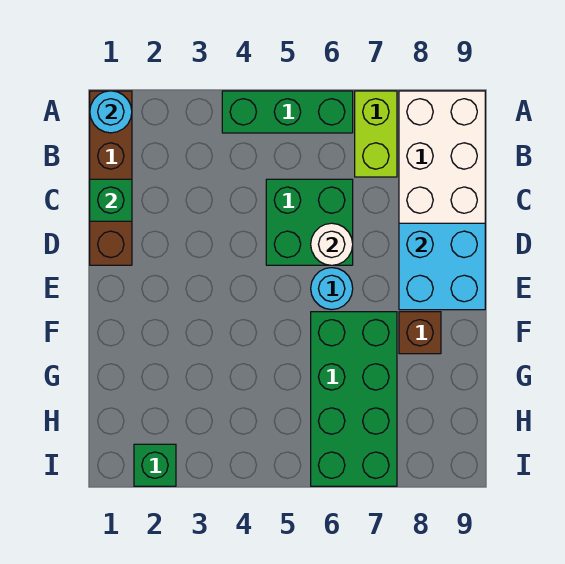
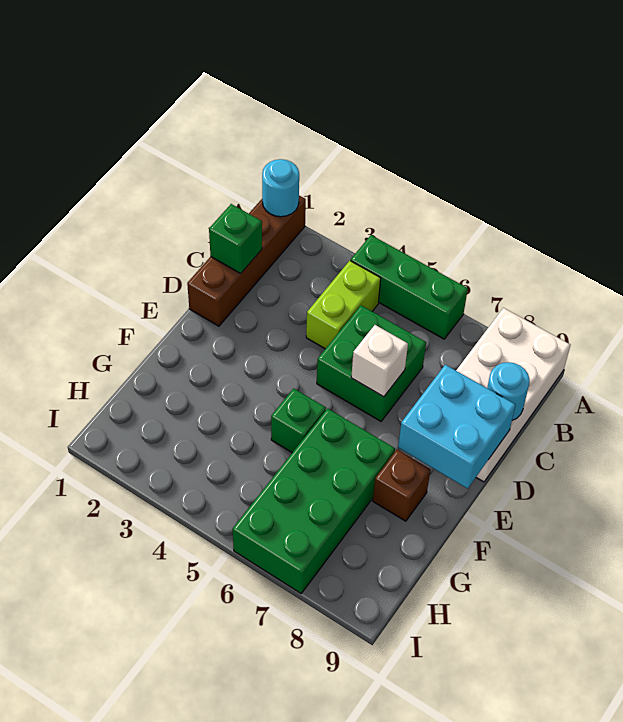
lime brick A7:B7 level 1 -> lime brick B4:C4 level 1
white round brick D6 level 2 -> white brick D6 level 2
cyan round brick E6 level 1 -> cyan round brick C9 level 2
green brick I2 level 1 -> green brick F5 level 1

